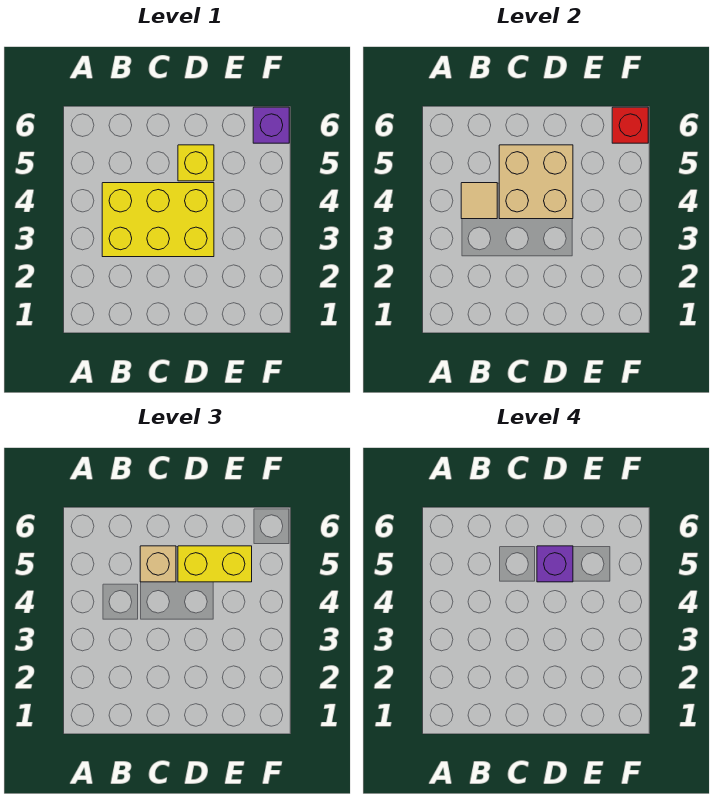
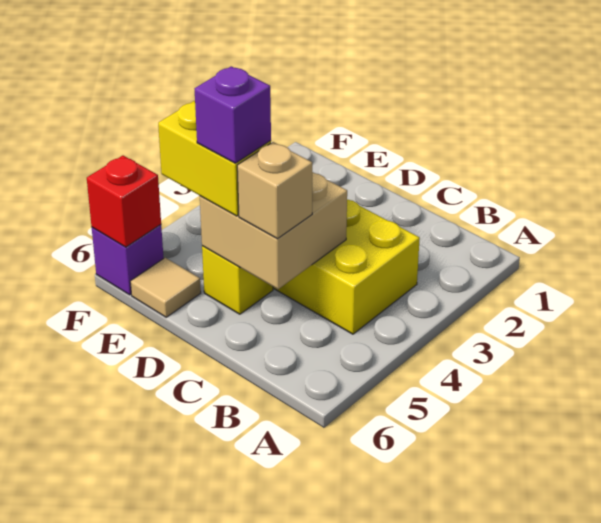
tan tile B4 level 2 -> tan tile E6 level 1

